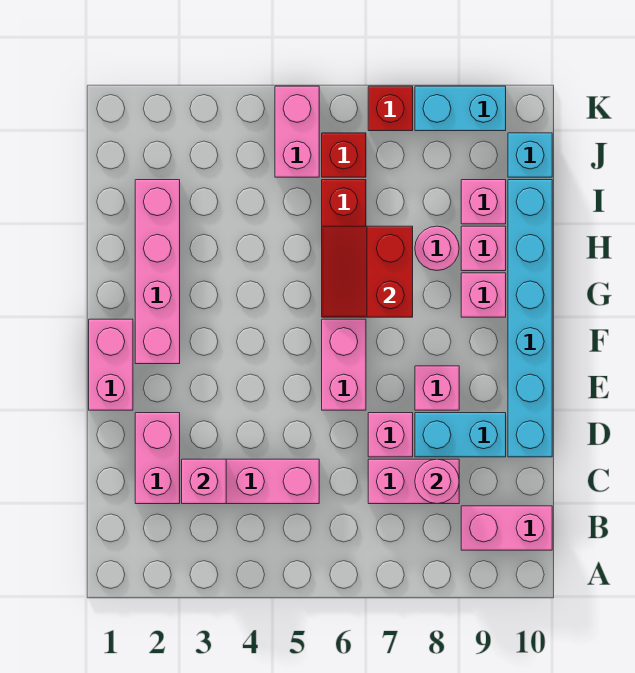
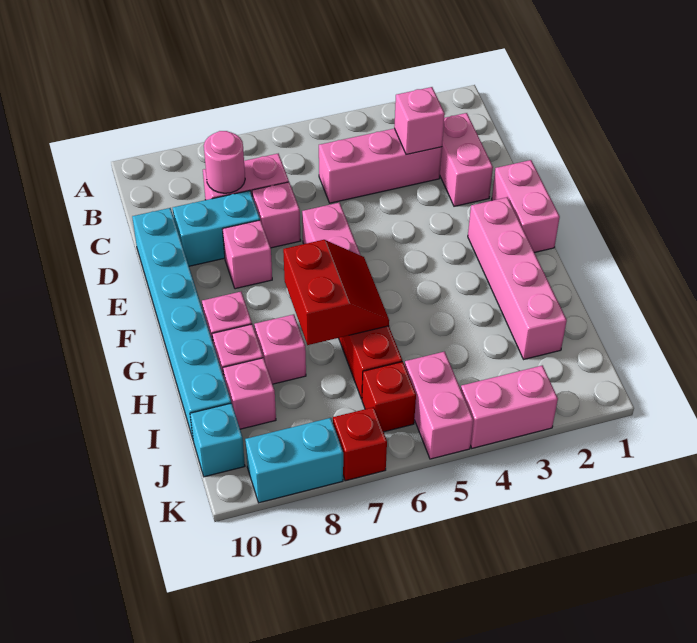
pink brick B9:B10 level 1 -> pink brick K3:K4 level 1
pink round brick H8 level 1 -> pink brick H8 level 1

